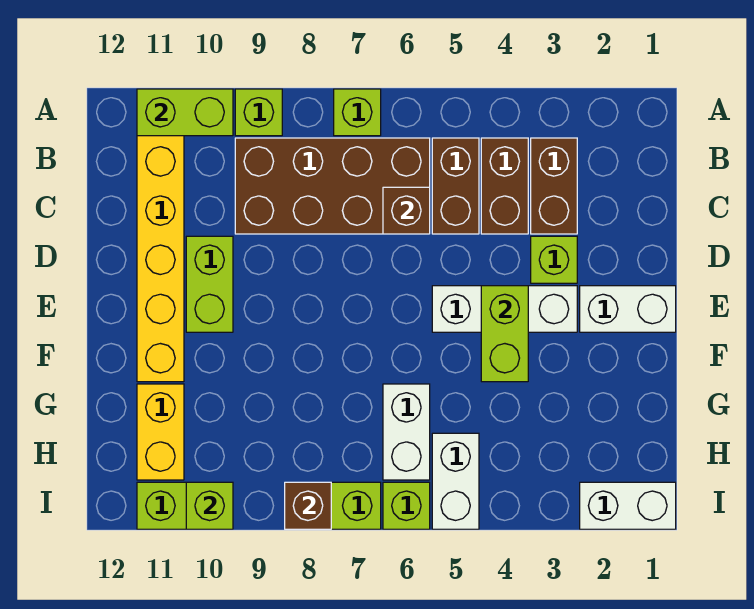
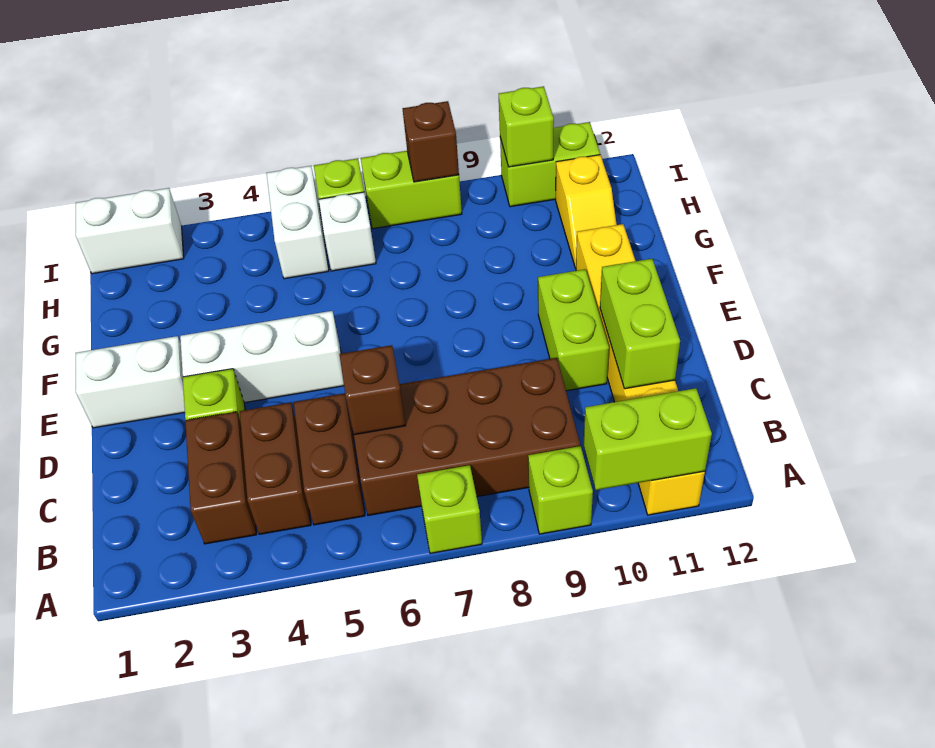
lime brick E4:F4 level 2 -> lime brick C11:D11 level 2
white brick G6:H6 level 1 -> white brick H6 level 1
yellow brick G11:H11 level 1 -> yellow slope G11:H11 level 1 top H

